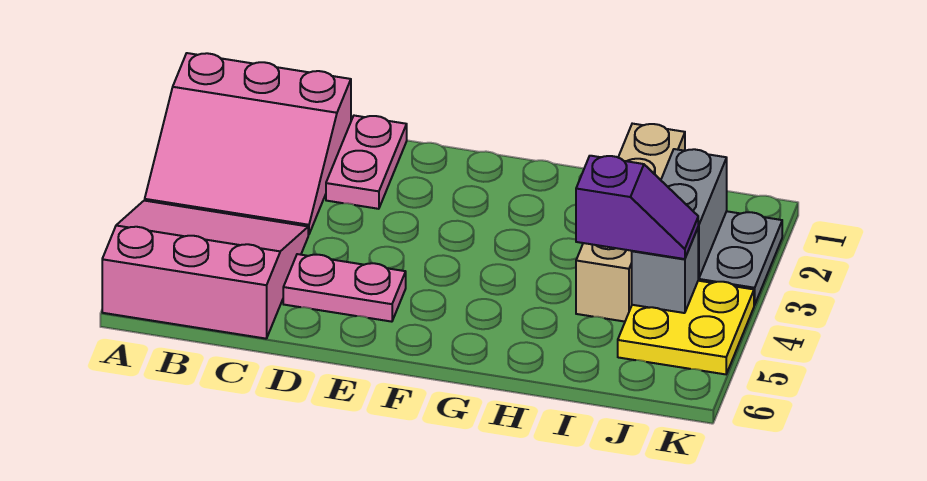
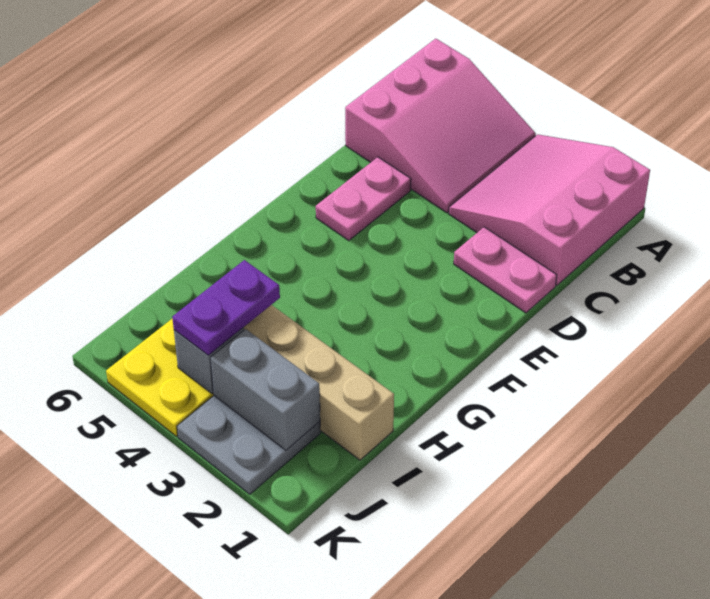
purple slope I4:J4 level 3 top I -> purple plate I4:J4 level 3

